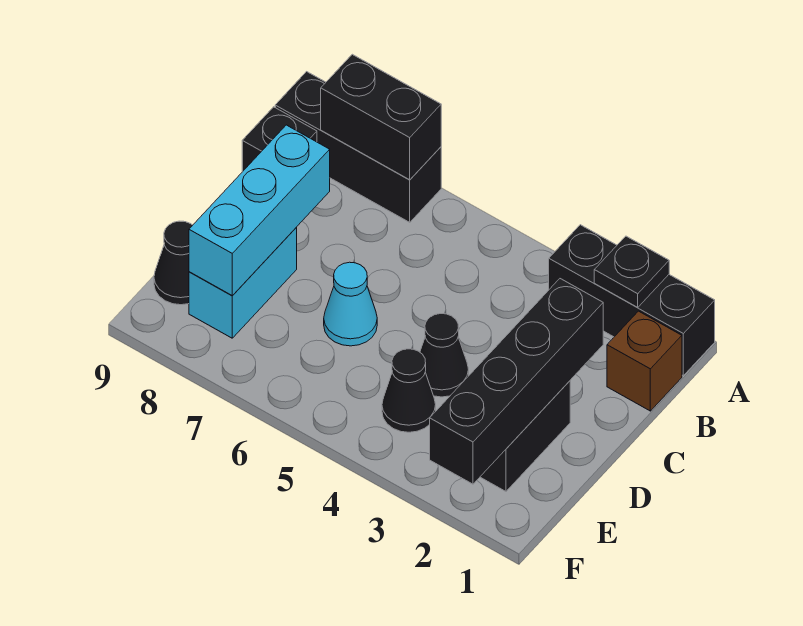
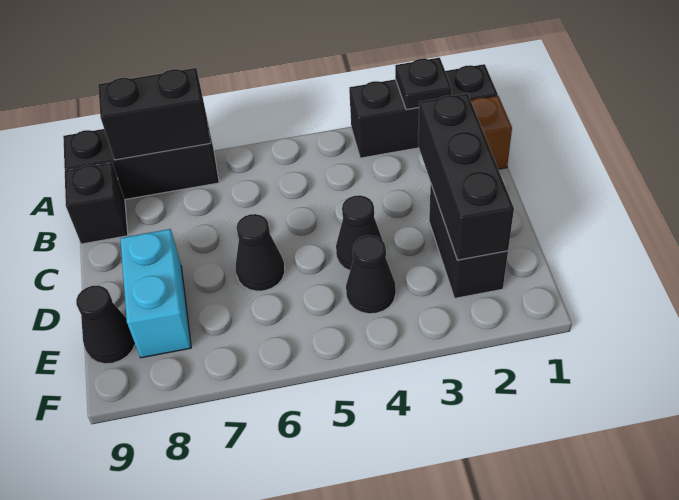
black brick C2:F2 level 2 -> black brick C2:E2 level 2
cyan brick C8:E8 level 2 -> none
cyan cone D6 level 1 -> black cone D6 level 1

